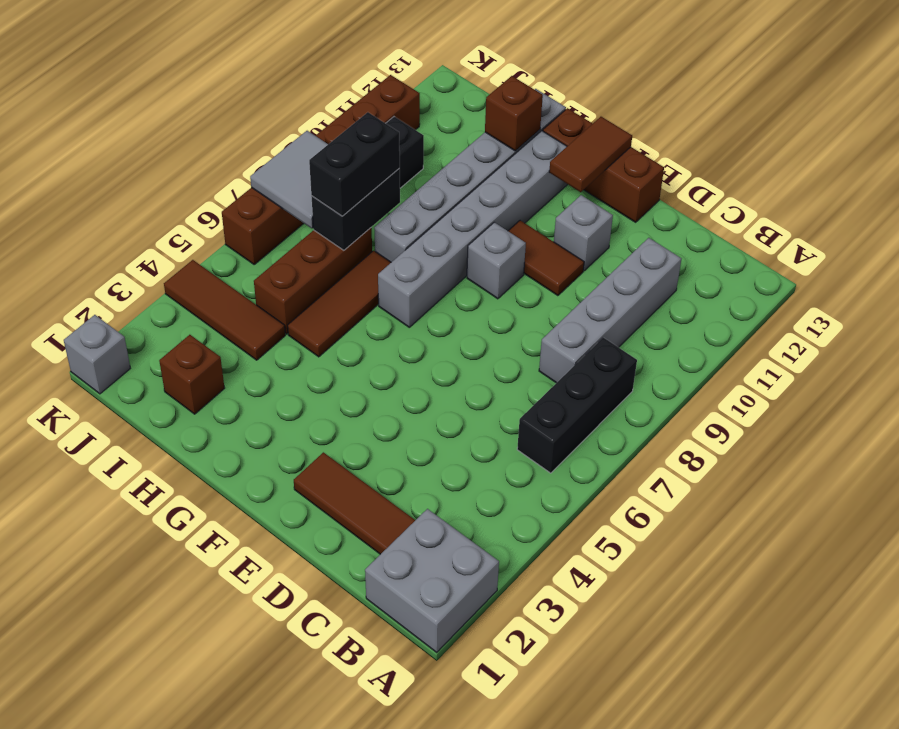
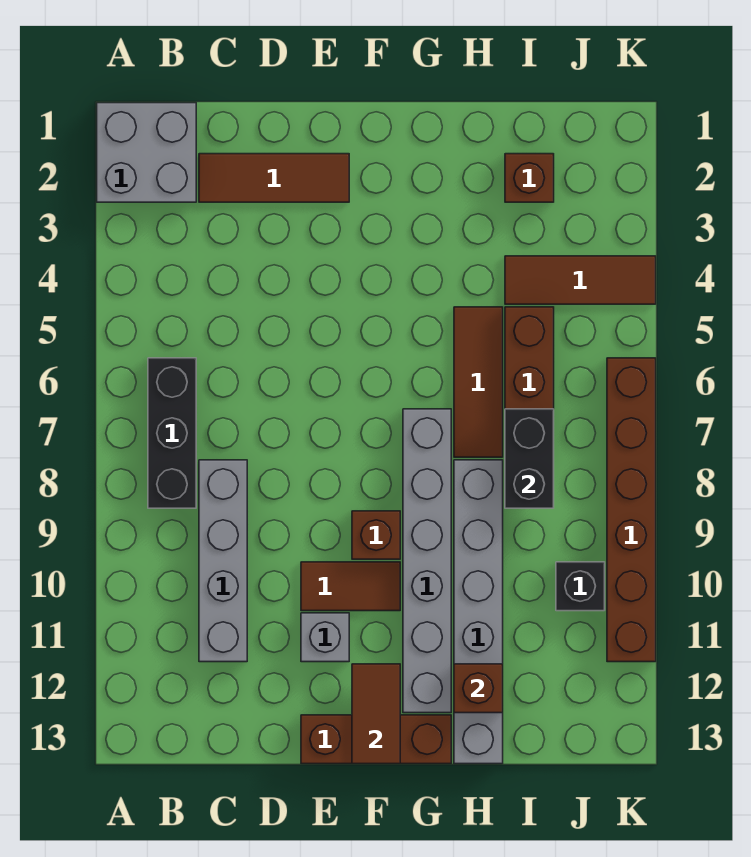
grey brick F9 level 1 -> brown brick F9 level 1
black brick I7:I8 level 3 -> none
grey tile J7:K8 level 2 -> none
grey brick K1 level 1 -> none

